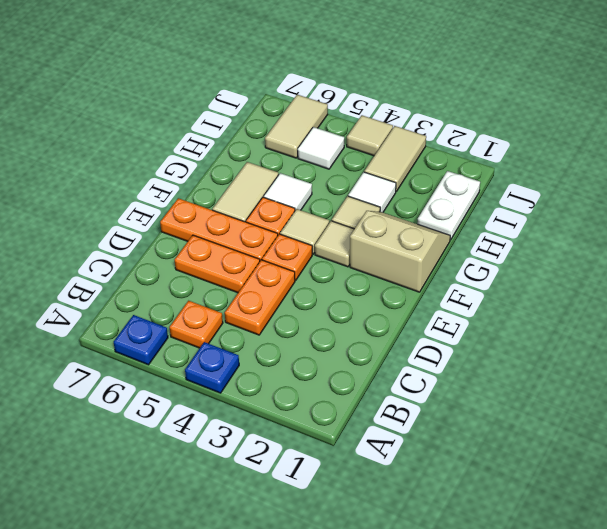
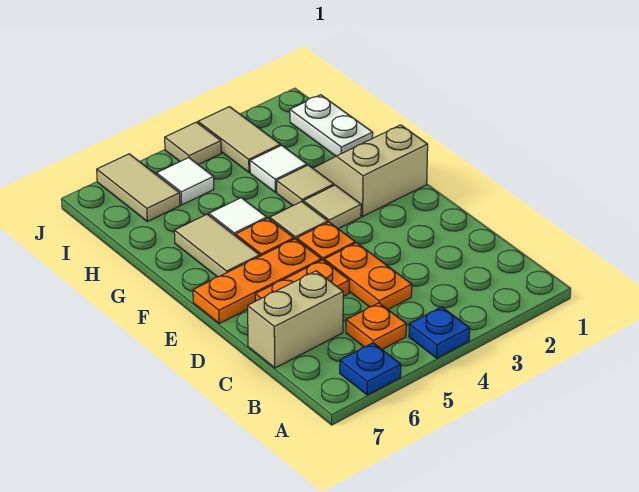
none -> tan brick C6:C7 level 1

